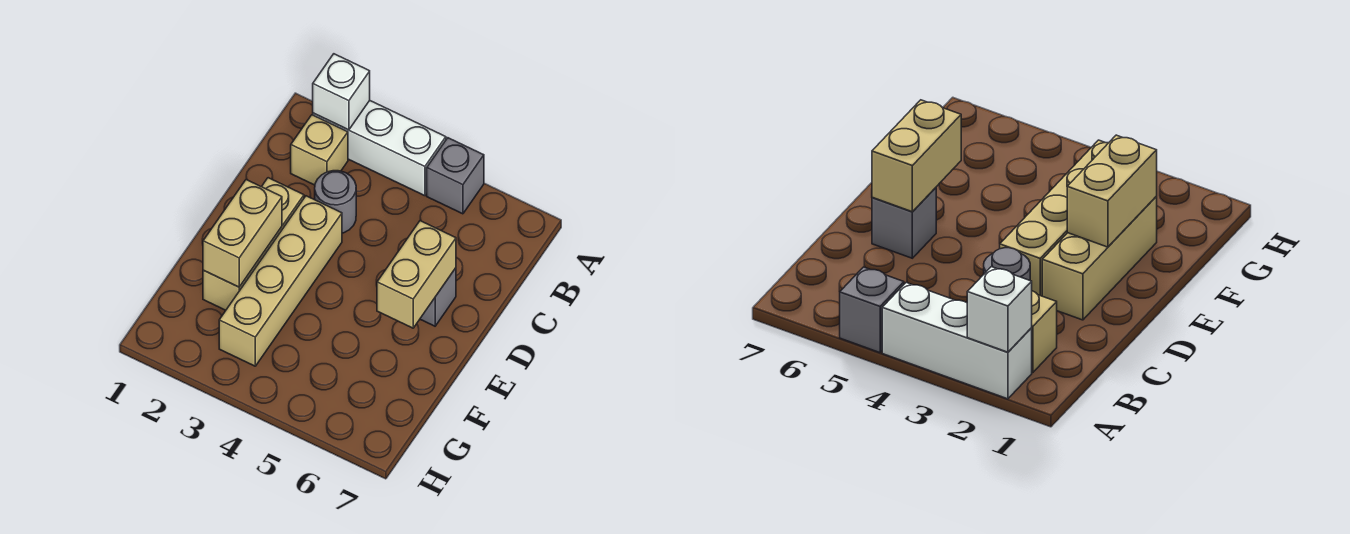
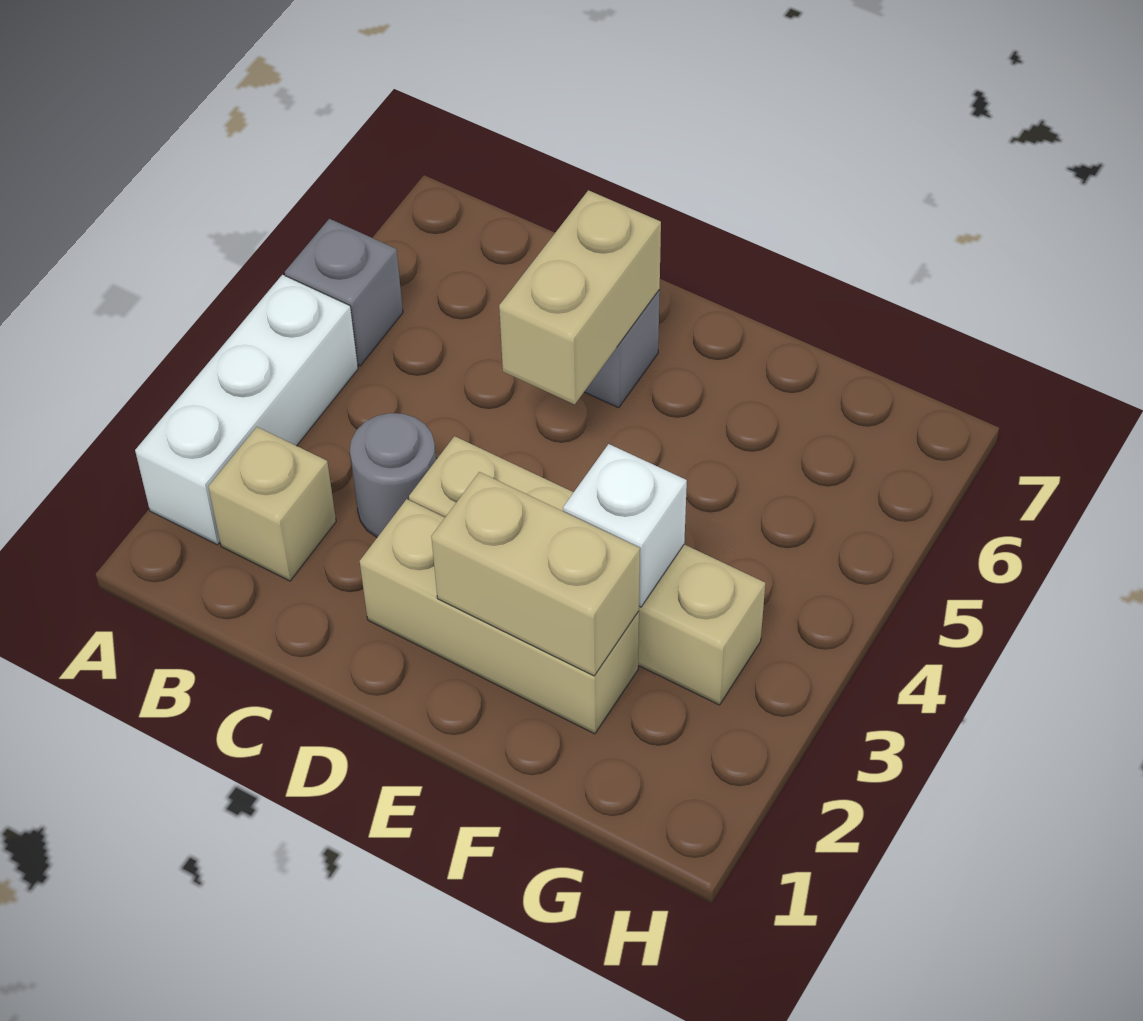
white brick A2 level 2 -> white brick F3 level 2
tan brick D6:E6 level 2 -> tan brick D5:D6 level 2

